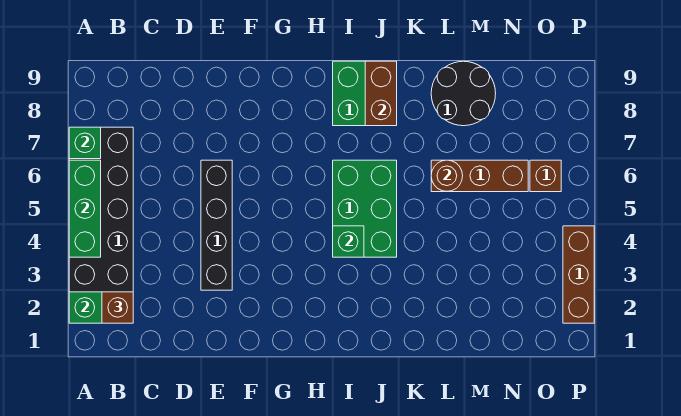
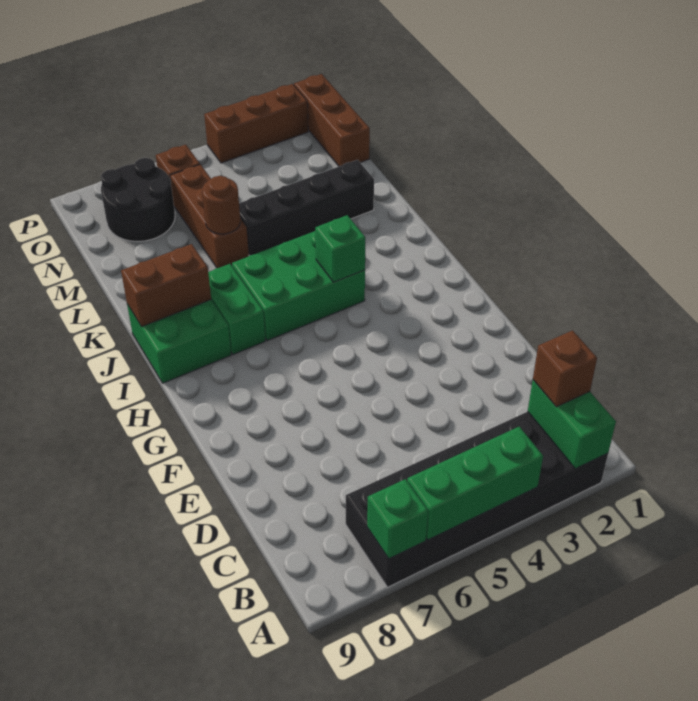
black brick E3:E6 level 1 -> black brick L2:L5 level 1
none -> green brick I7:J7 level 1
black round brick L8:M9 level 1 -> black round brick N7:O8 level 1
none -> brown brick N1:P1 level 1

